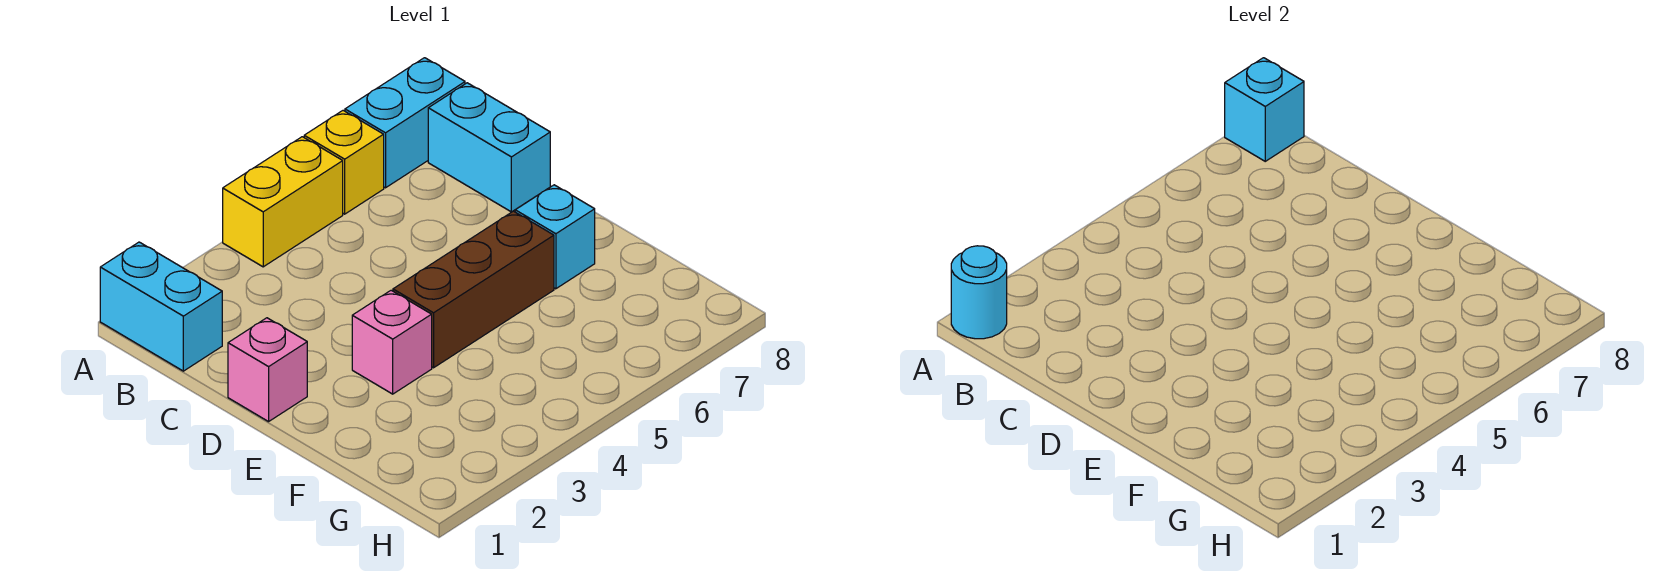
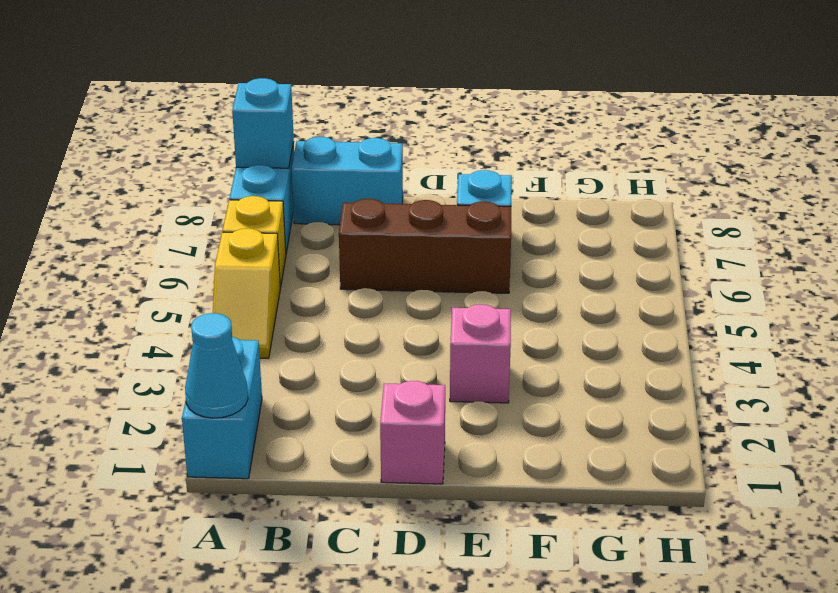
cyan brick A1:B1 level 1 -> cyan brick A1:A2 level 1
cyan round brick A1 level 2 -> cyan cone A1 level 2
yellow brick A4:A5 level 1 -> yellow slope A4:A5 level 1 top 5
brown brick E4:E6 level 1 -> brown brick C6:E6 level 1

